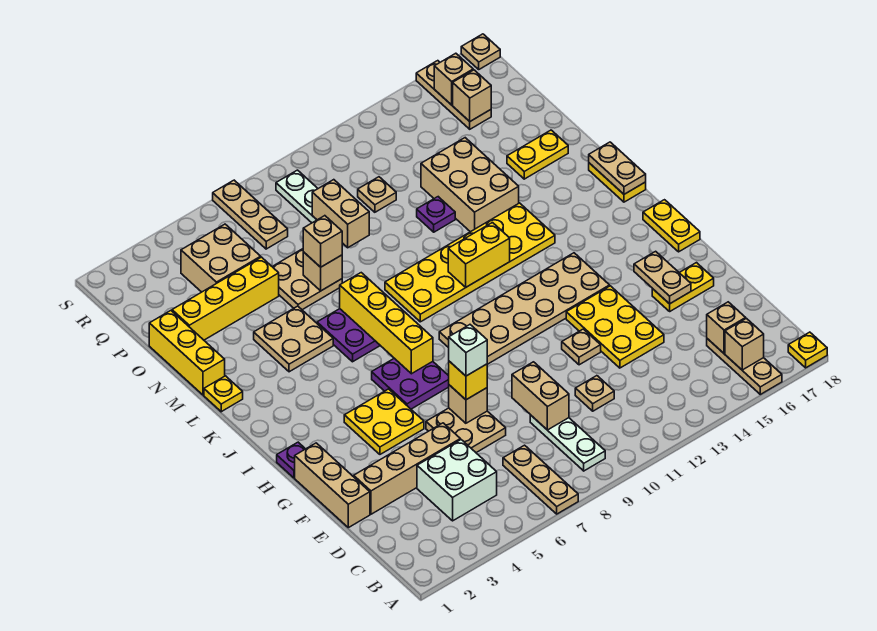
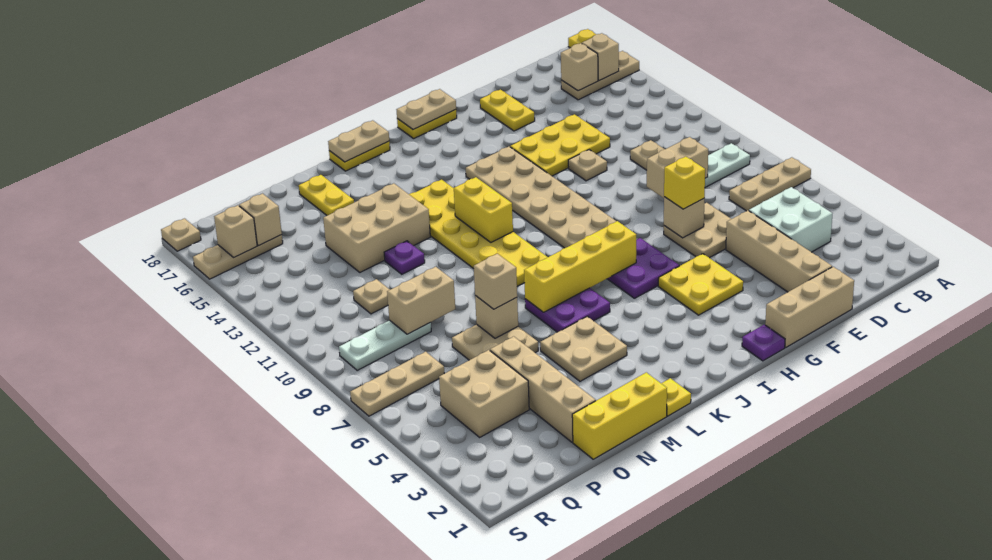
white brick F7 level 4 -> none
tan plate F16:G16 level 2 -> tan plate H18:I18 level 2
yellow brick O2:O5 level 1 -> tan brick O2:O5 level 1

